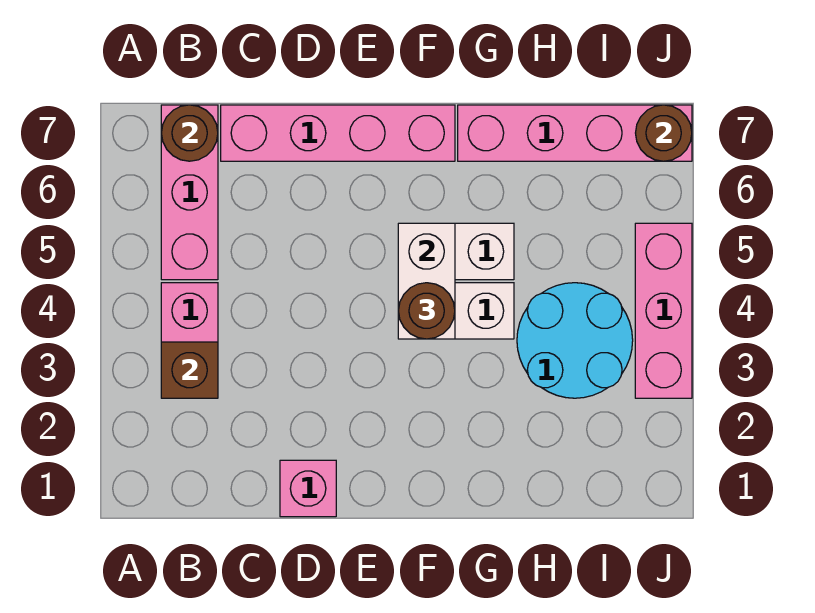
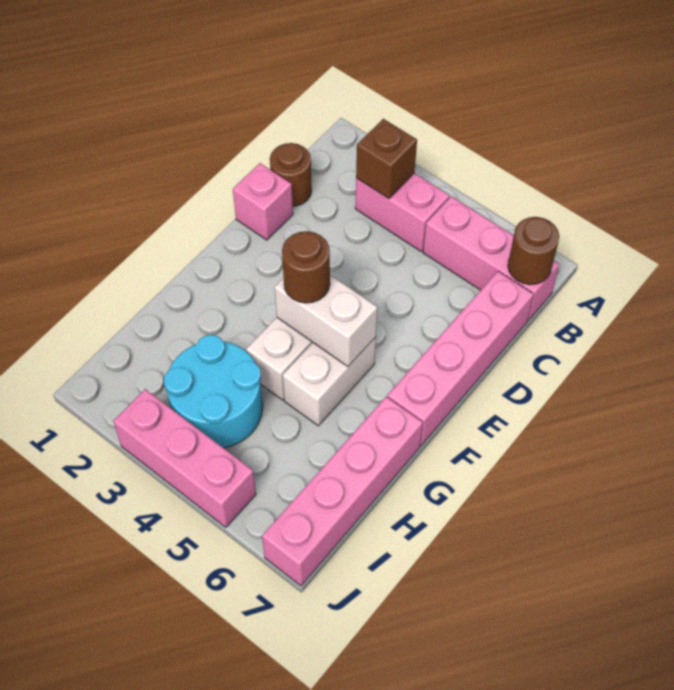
brown round brick J7 level 2 -> brown round brick C1 level 1

